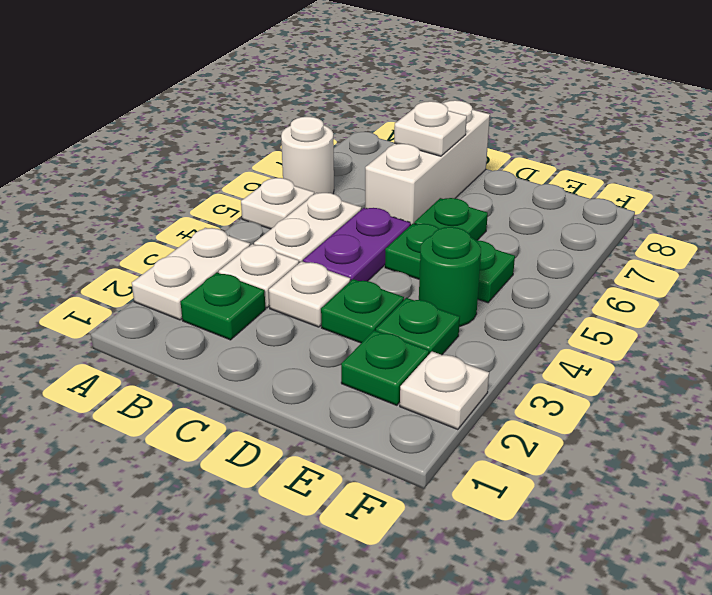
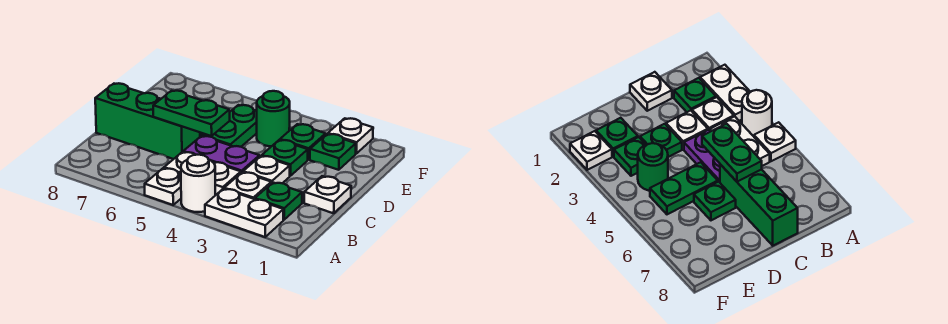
white round brick A6 level 1 -> white round brick A4 level 1
none -> green plate C5:C6 level 2
white brick C6:C8 level 1 -> green brick C6:C8 level 1
white plate C7 level 2 -> white plate C1 level 1

